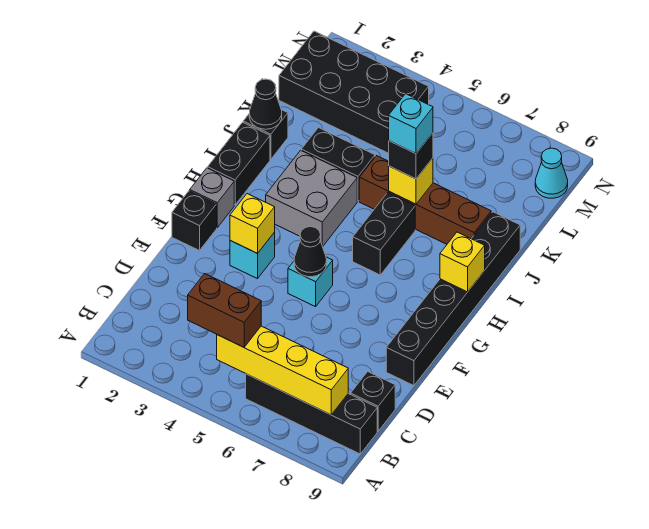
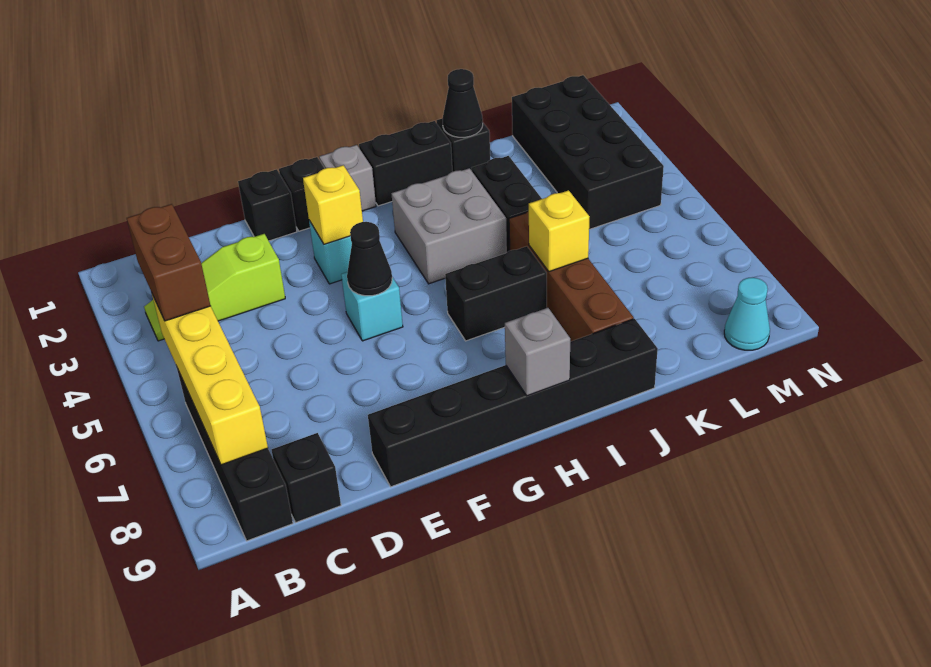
none -> lime slope B3:D3 level 1 top D
yellow brick H9 level 2 -> grey brick H9 level 2
black brick J6 level 3 -> black brick E1 level 1
cyan brick J6 level 4 -> none

